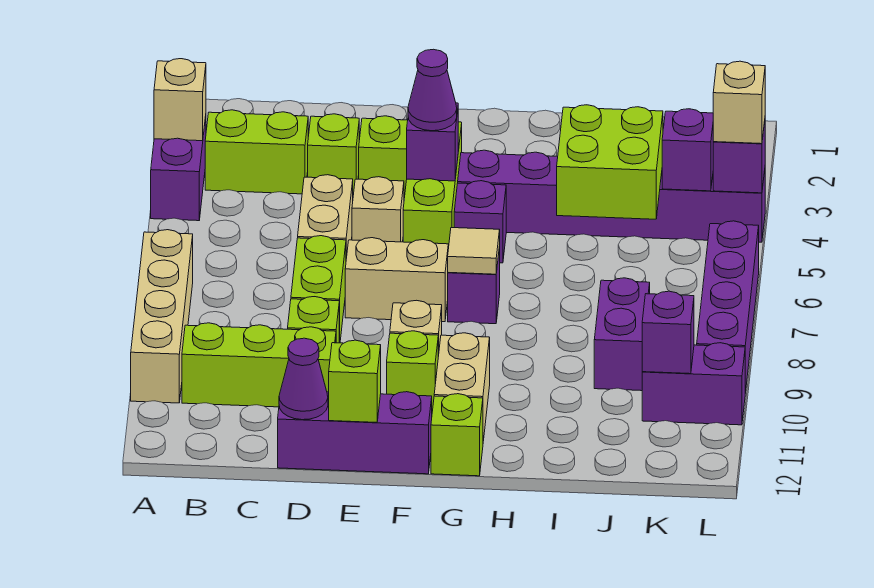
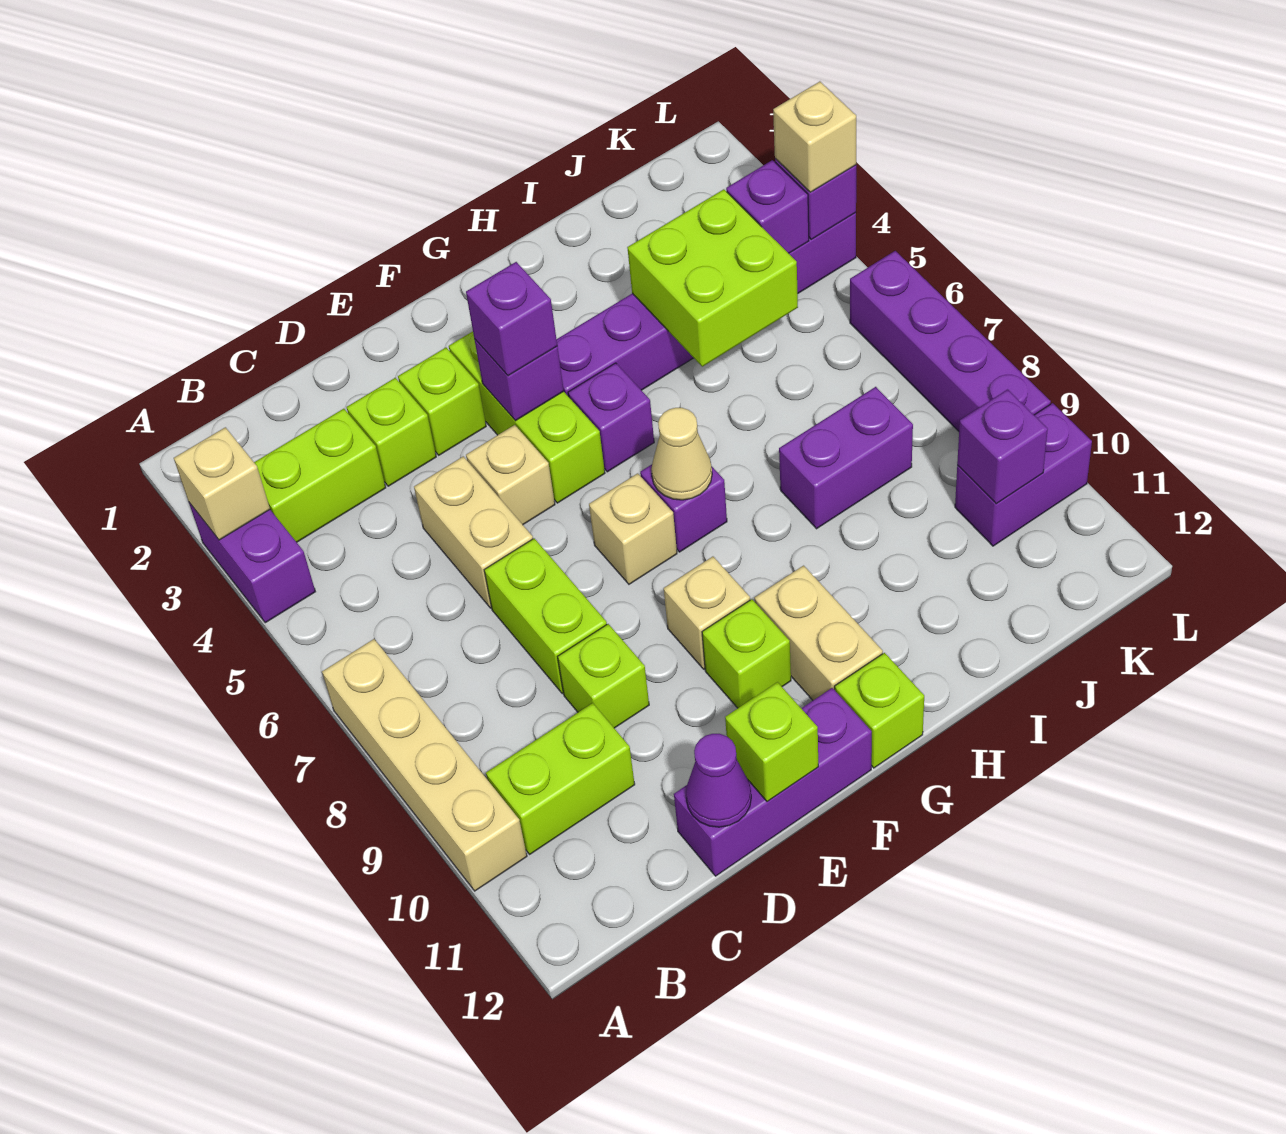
lime brick B10:D10 level 1 -> lime brick B10:C10 level 1
tan brick E7:F7 level 1 -> tan brick F7 level 1
purple cone F4 level 3 -> purple brick F4 level 3
tan tile G7 level 2 -> tan cone G7 level 2
purple brick J8:J9 level 1 -> purple brick I8:J8 level 1

